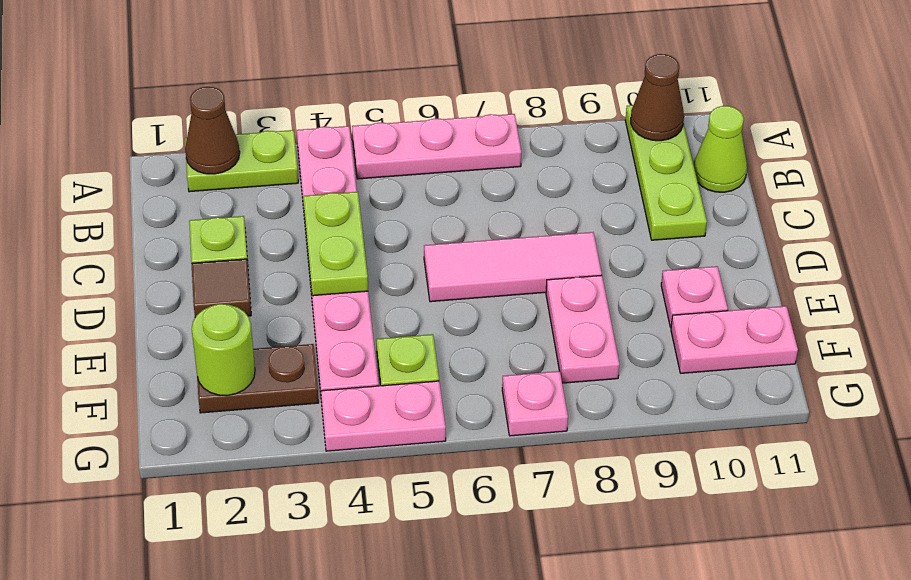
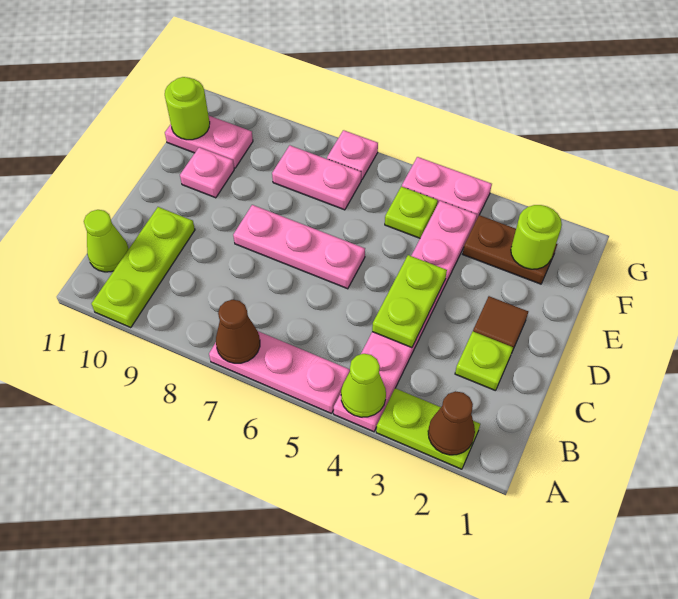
none -> lime cone A4 level 2
brown cone A10 level 2 -> brown cone A7 level 2
pink tile D6:D8 level 1 -> pink plate D6:D8 level 1
pink plate E8:F8 level 1 -> pink plate F7:F8 level 1
none -> lime round brick F11 level 2

